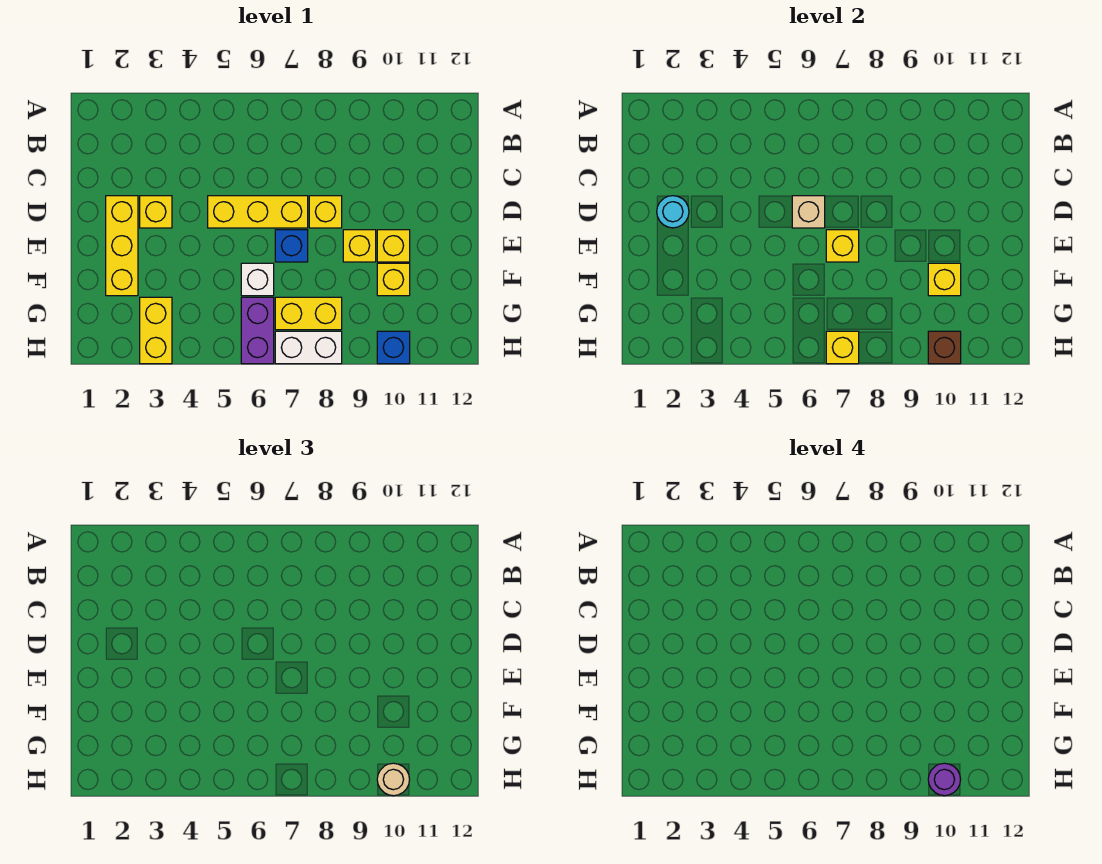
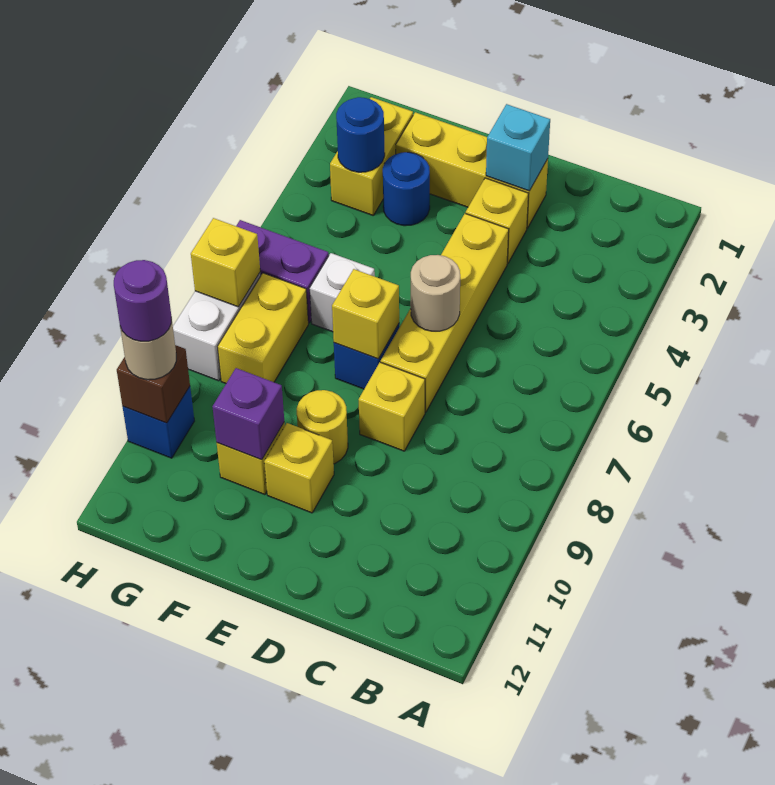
cyan round brick D2 level 2 -> cyan brick D2 level 2
yellow brick D5:D7 level 1 -> yellow brick D4:D7 level 1
tan brick D6 level 2 -> tan round brick D6 level 2
yellow brick E9 level 1 -> yellow round brick E9 level 1
none -> blue round brick F3 level 1
yellow brick F10 level 2 -> purple brick F10 level 2
yellow brick G3:H3 level 1 -> yellow brick G2:G3 level 1
none -> blue round brick G3 level 2

